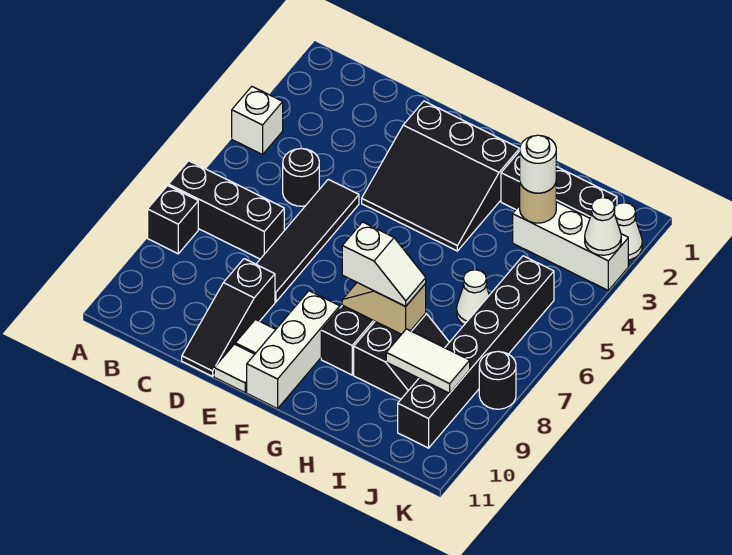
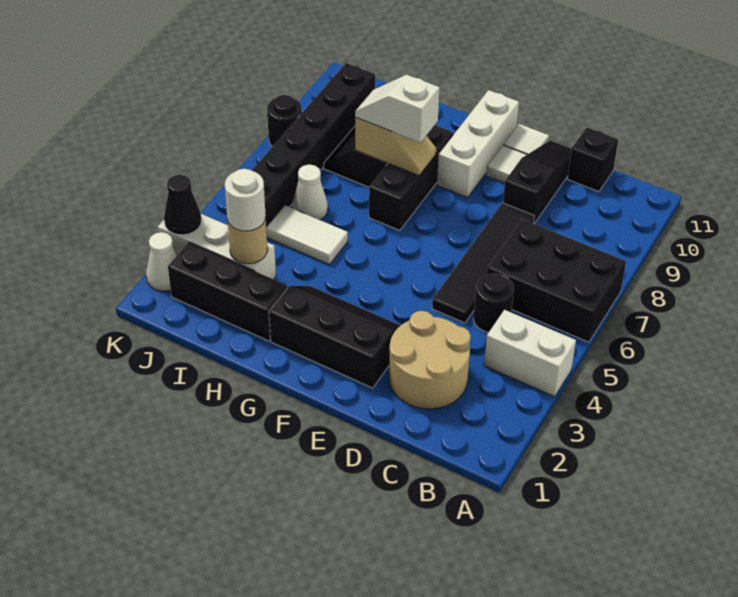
white brick A4 level 1 -> white brick A4:B4 level 1
black brick A7:C7 level 1 -> black brick A6:C7 level 1
black brick A8 level 1 -> black brick C11 level 1
none -> tan round brick C2:D3 level 1
black slope E2:G4 level 1 top 2 -> black slope E2:G3 level 1 top 2
white tile I9:J9 level 2 -> white tile H5:I5 level 1
white cone K3 level 2 -> black cone K3 level 2

